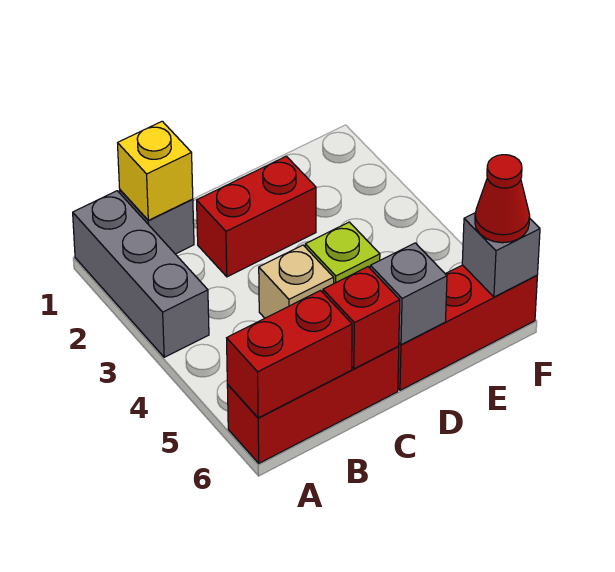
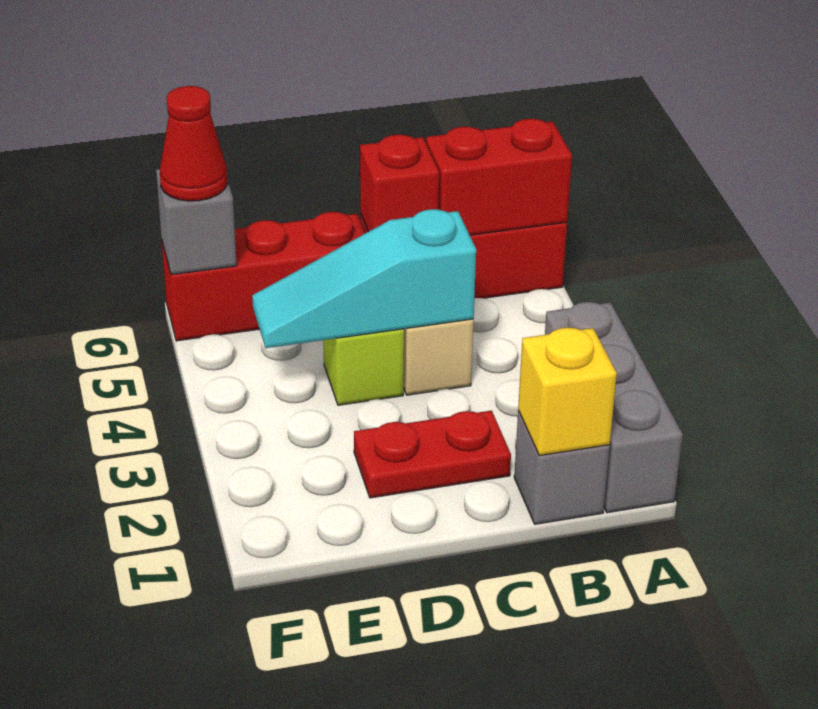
red brick C2:D2 level 1 -> red plate C2:D2 level 1
none -> cyan slope C4:E4 level 2 top C
grey brick D6 level 2 -> none

